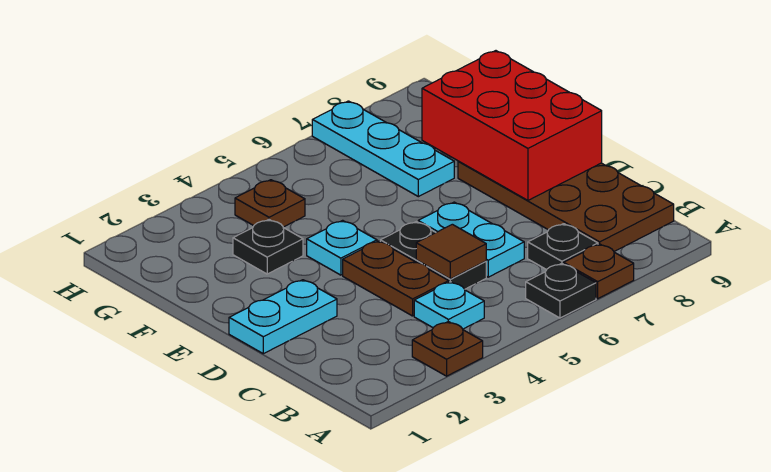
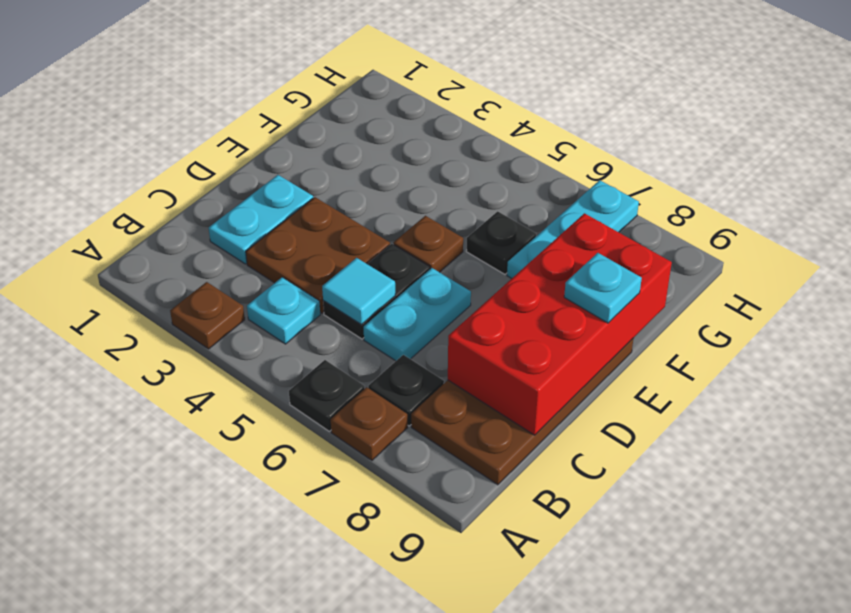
brown plate C4:D4 level 1 -> brown plate C3:D4 level 1
brown tile C5 level 2 -> cyan tile C5 level 2
cyan plate D1:D2 level 1 -> cyan plate C2:D2 level 1
red brick D8:F9 level 2 -> red brick C8:F9 level 2
cyan plate E4 level 1 -> cyan plate E9 level 3
black plate F3 level 1 -> black plate F6 level 1
brown plate G4 level 1 -> brown plate E5 level 1

